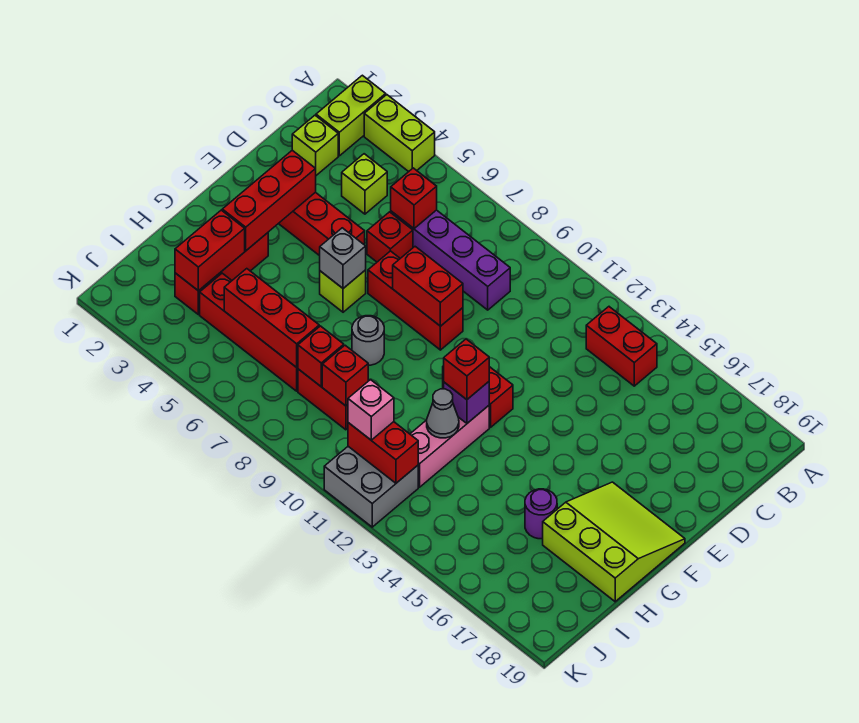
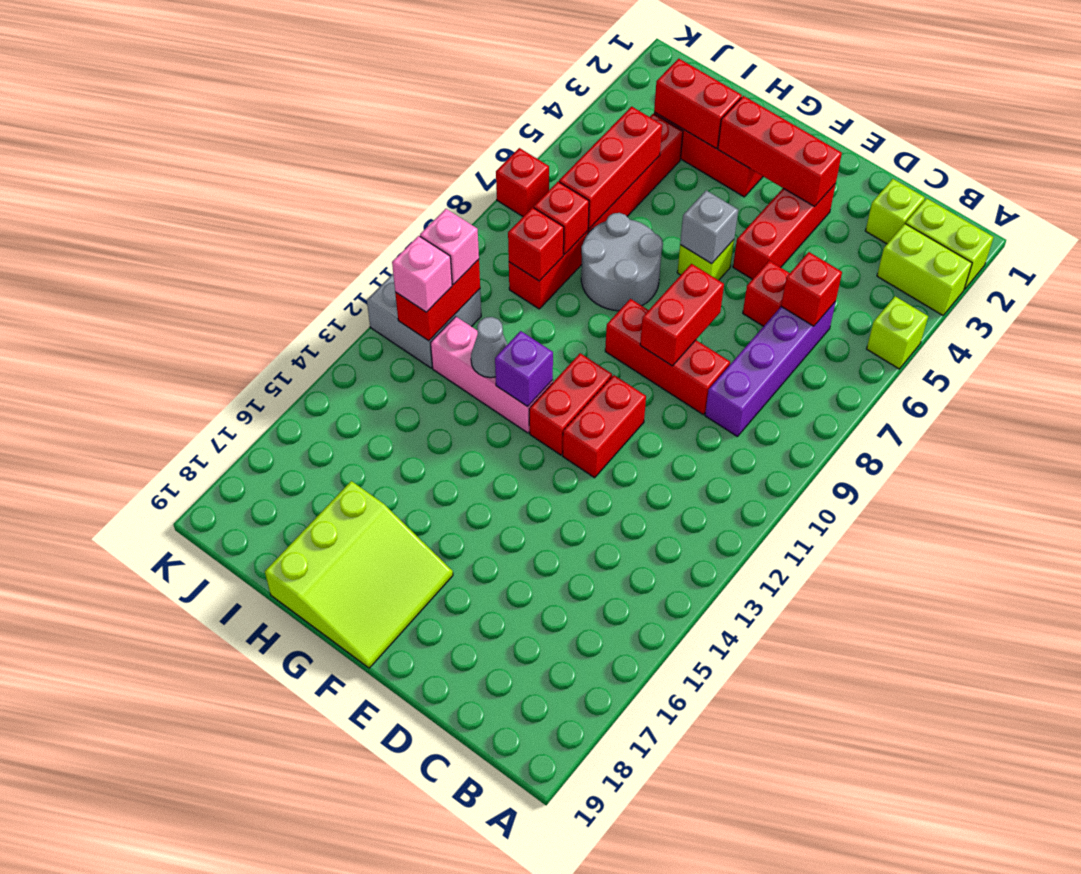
lime brick A3:A4 level 1 -> lime brick A3:B3 level 1
red brick B13:B14 level 1 -> red brick E11:E12 level 1
lime brick C4 level 1 -> lime brick A5 level 1
red brick E7:E9 level 1 -> red brick D9:F9 level 1
grey round brick G8 level 1 -> grey round brick G7:H8 level 1
red brick G12 level 3 -> red brick K7 level 1
purple round brick H16 level 1 -> none
none -> pink brick J12 level 3

